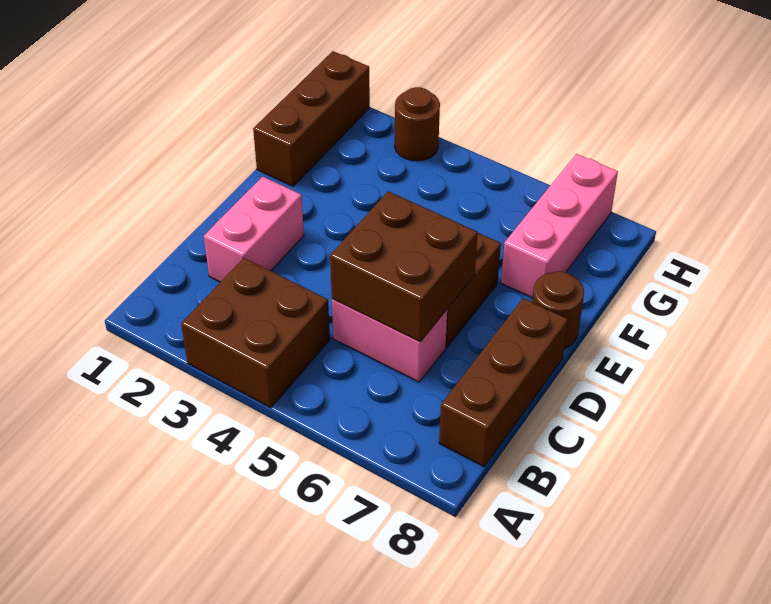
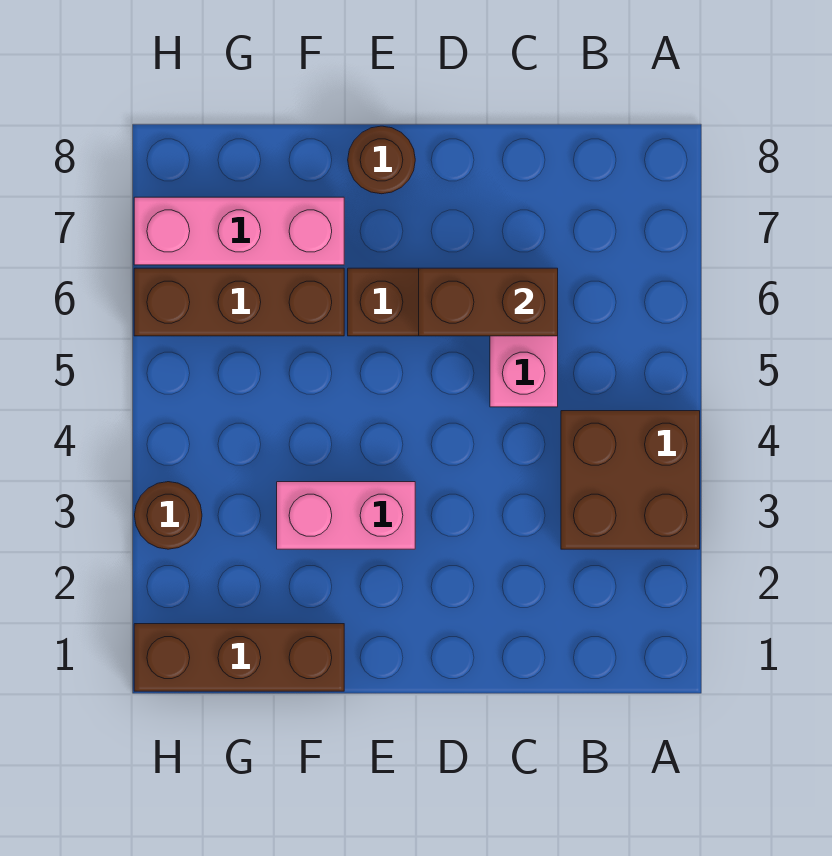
brown brick B8:D8 level 1 -> brown brick F6:H6 level 1
pink brick C2:D2 level 1 -> pink brick E3:F3 level 1
brown brick C5:D6 level 2 -> brown brick C6:D6 level 2

